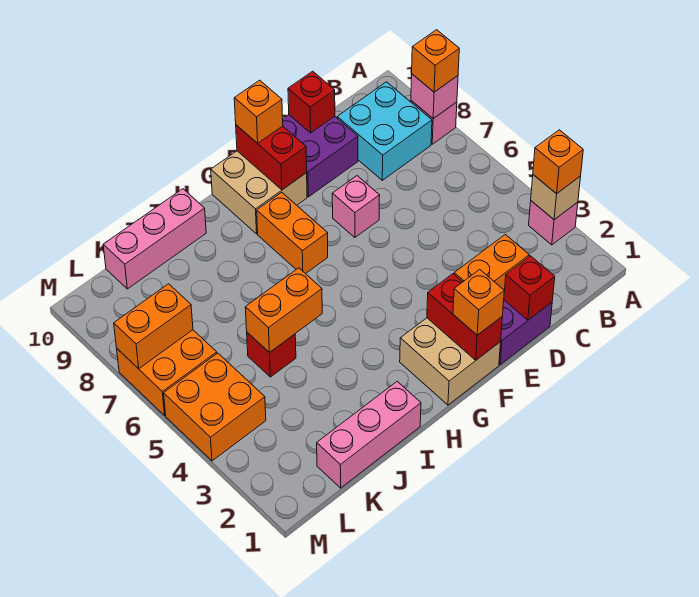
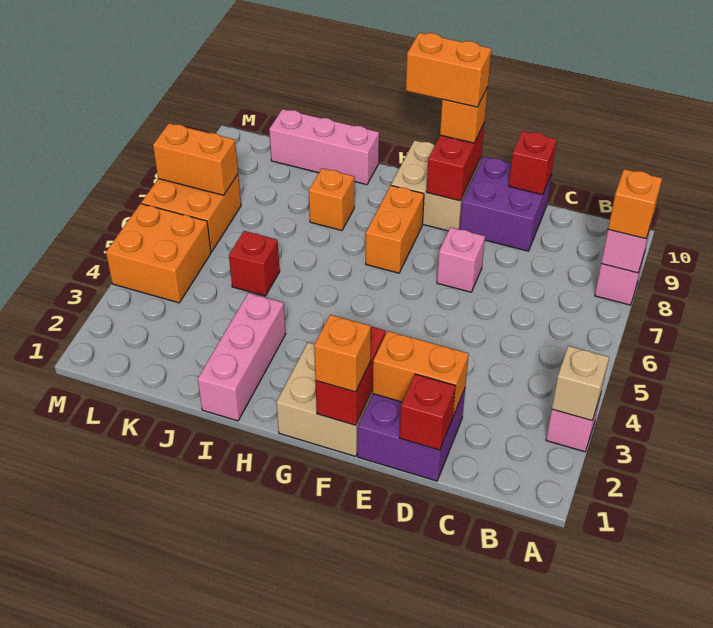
orange brick A3 level 3 -> orange brick I8 level 1
cyan brick B8:C9 level 1 -> none
pink brick I1:K1 level 1 -> pink brick I1:I3 level 1
orange brick I5:J5 level 2 -> orange brick F10:G10 level 4

